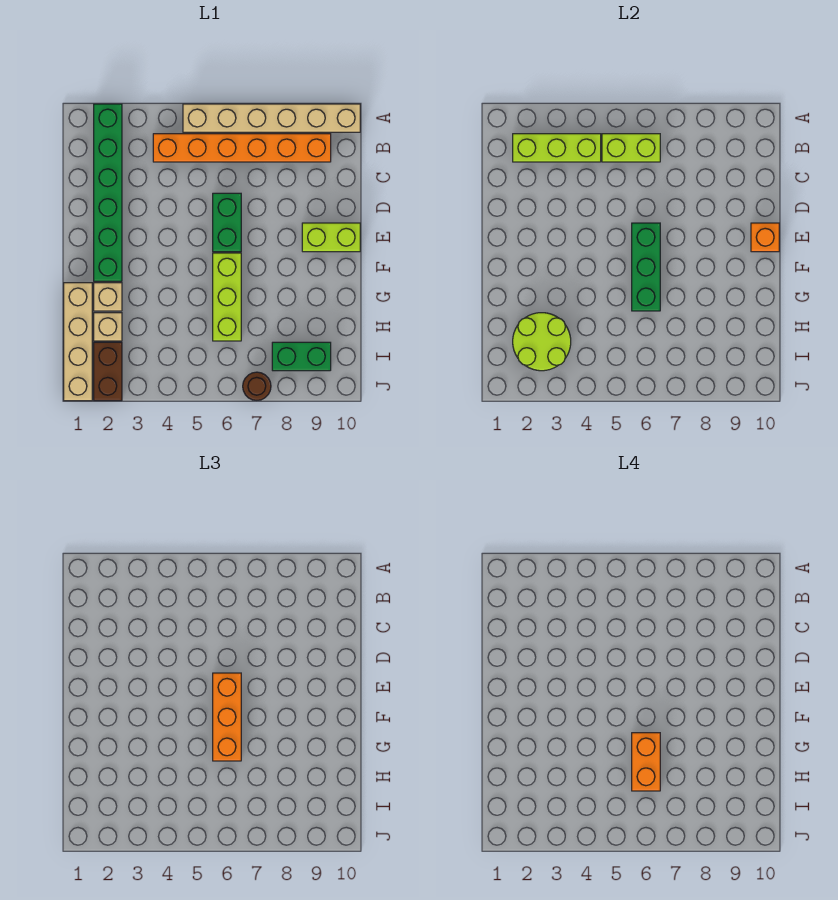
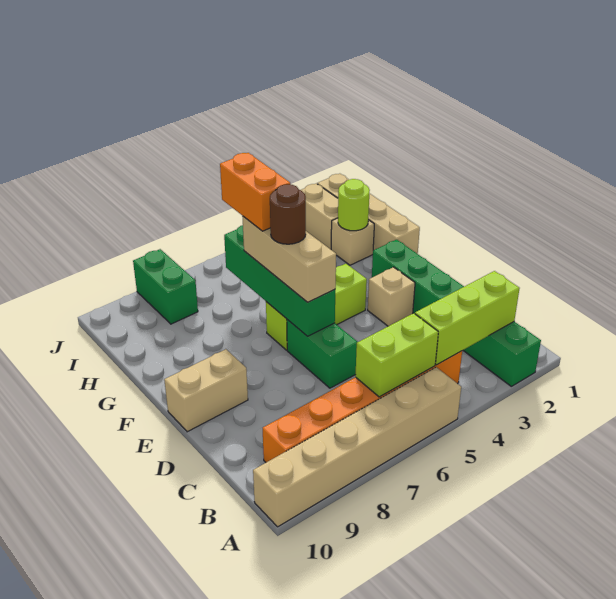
green brick E6:G6 level 2 -> green brick E6:H6 level 2
orange brick E6:G6 level 3 -> tan brick E6:G6 level 3
lime brick E9:E10 level 1 -> tan brick E9:E10 level 1
orange brick E10 level 2 -> none
lime brick F6:H6 level 1 -> lime brick F4:F6 level 1
tan brick G2 level 1 -> tan brick E3 level 1
lime round brick H2:I3 level 2 -> lime round brick H2 level 2
brown brick I2:J2 level 1 -> tan brick I2:J2 level 1
green brick I8:I9 level 1 -> green brick I8:J8 level 1
brown round brick J7 level 1 -> brown round brick F6 level 4

